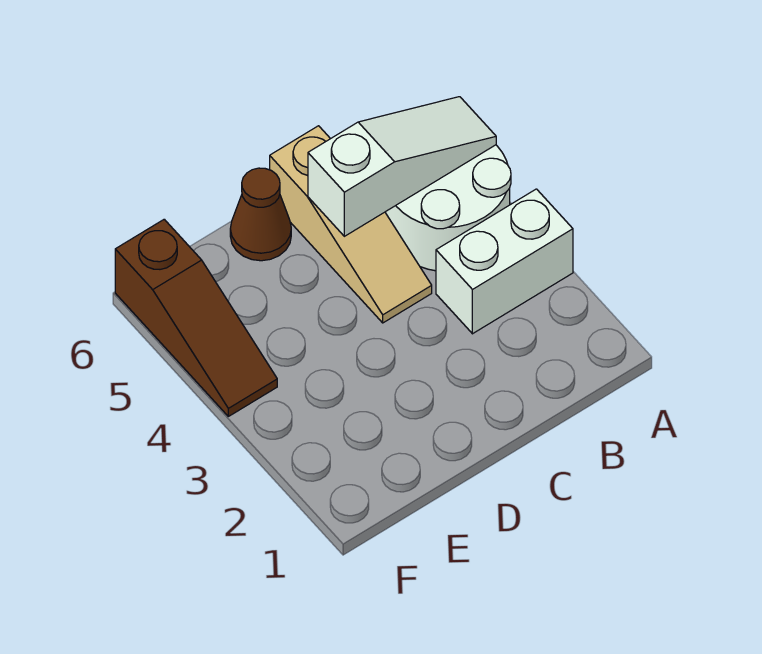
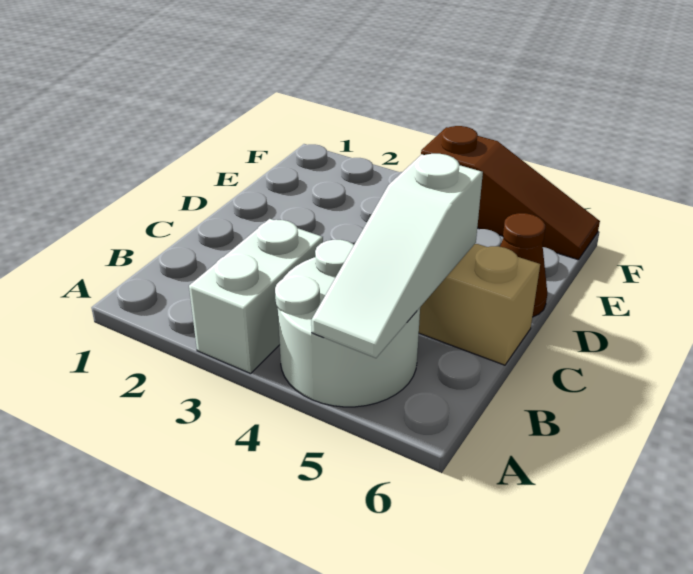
brown slope F4:F6 level 1 top 6 -> brown slope F4:F6 level 1 top 4

